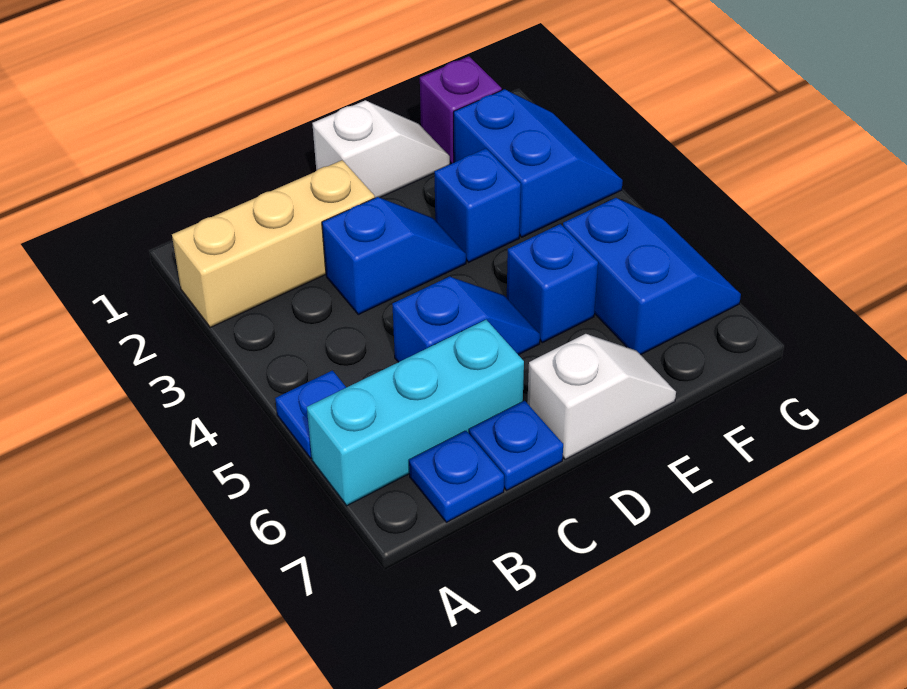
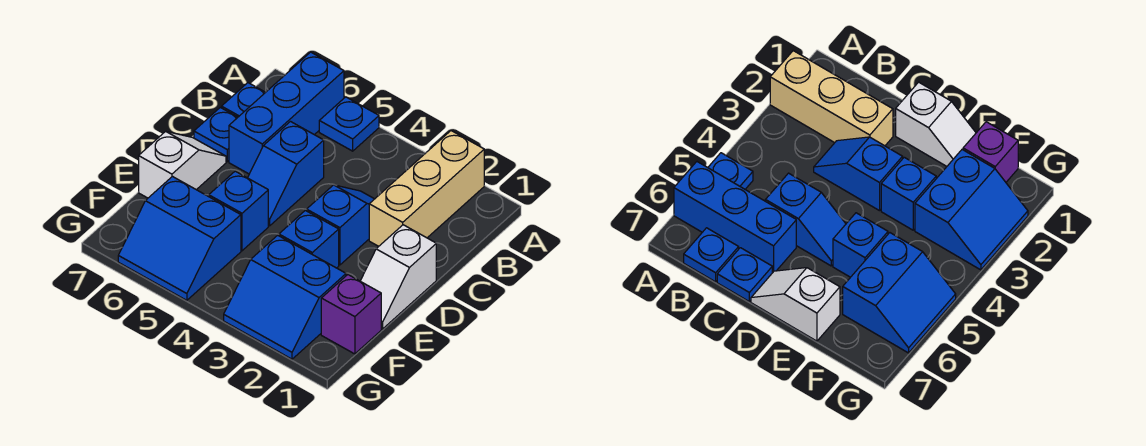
cyan brick A6:C6 level 1 -> blue brick A6:C6 level 1
blue slope C3:D3 level 1 top C -> blue slope C3:D3 level 1 top D
white slope D7:E7 level 1 top D -> white slope D7:E7 level 1 top E

